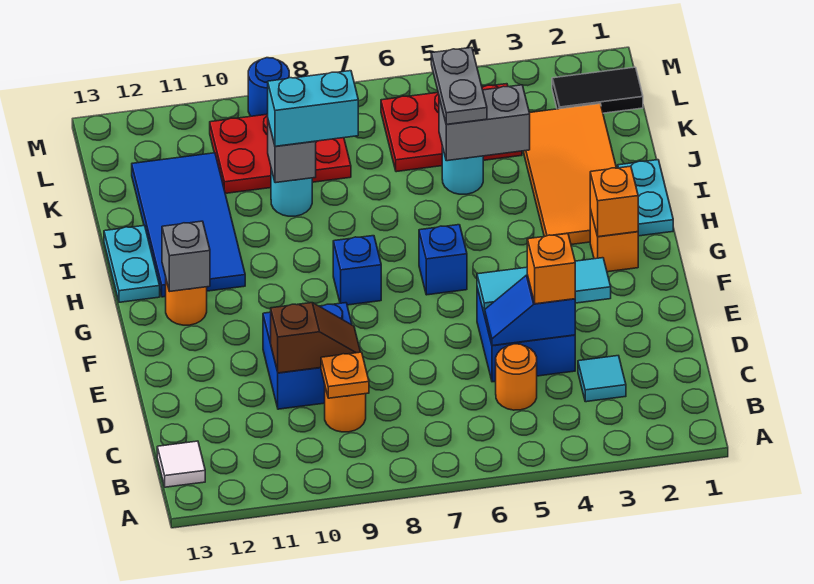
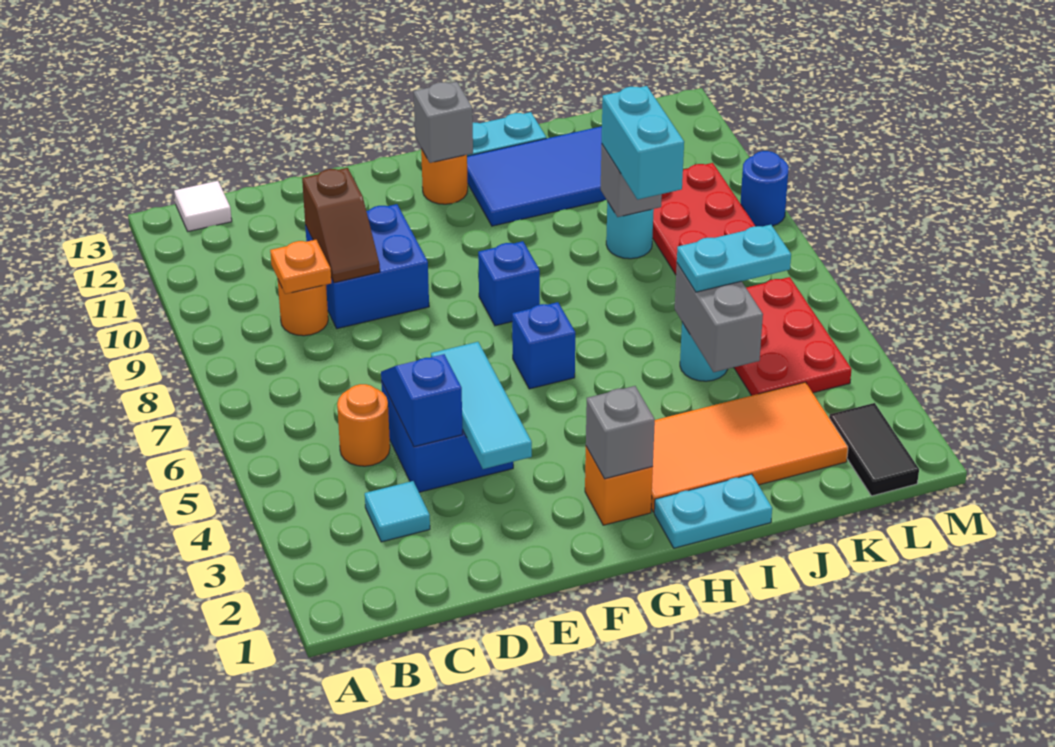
orange brick D4 level 3 -> none
orange brick G2 level 2 -> grey brick G2 level 2
grey plate J5:K5 level 3 -> cyan plate J5:K5 level 3

